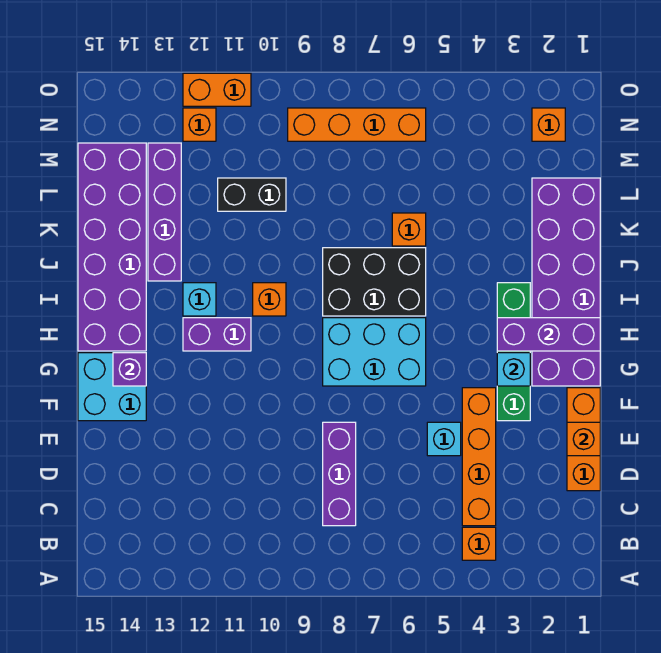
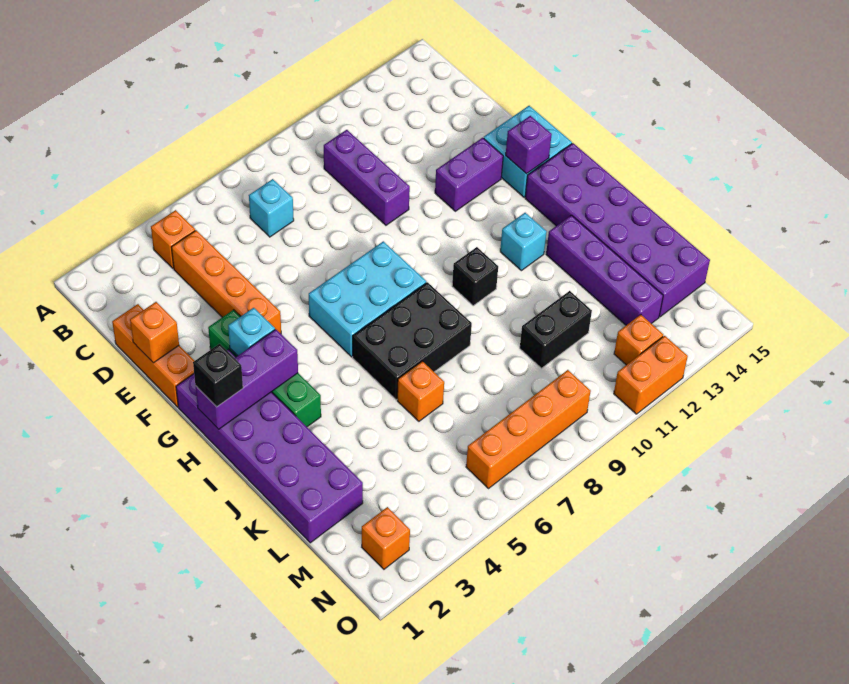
purple brick C8:E8 level 1 -> purple brick C10:E10 level 1
cyan brick E5 level 1 -> cyan brick C7 level 1
none -> black brick H1 level 3
purple brick H11:H12 level 1 -> purple brick F12:F13 level 1
orange brick I10 level 1 -> black brick I10 level 1

